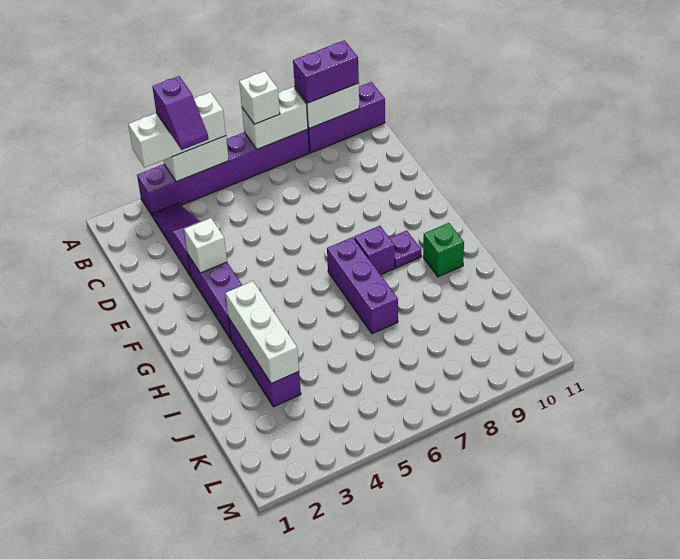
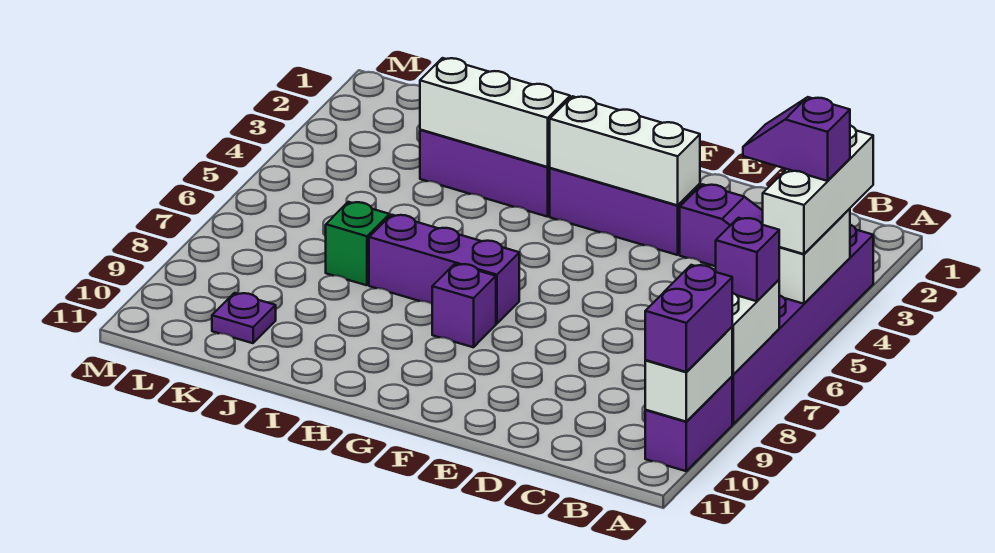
white brick A7 level 3 -> purple brick A7 level 3
purple brick A9:A11 level 1 -> purple brick A9:A10 level 1
white brick E3 level 2 -> white brick E3:G3 level 2
purple plate G9 level 1 -> purple plate K10 level 1
green brick H10 level 1 -> green brick J7 level 1

